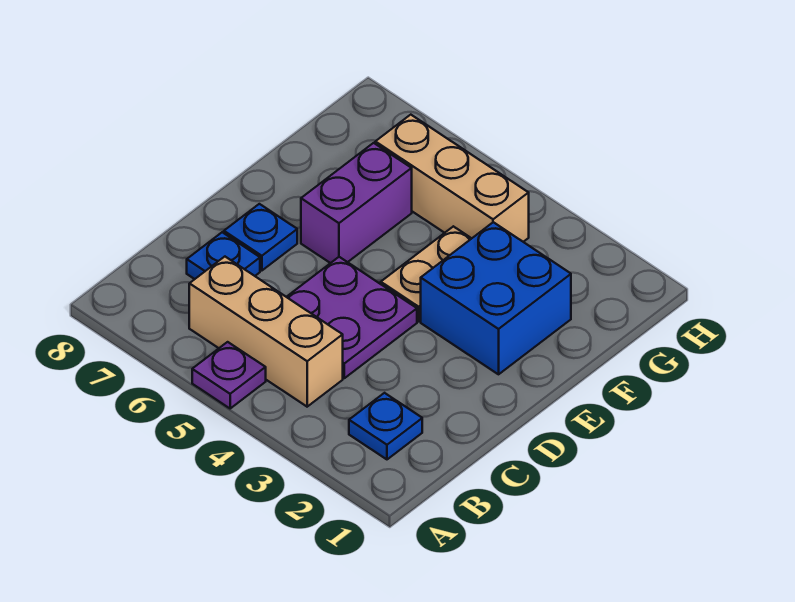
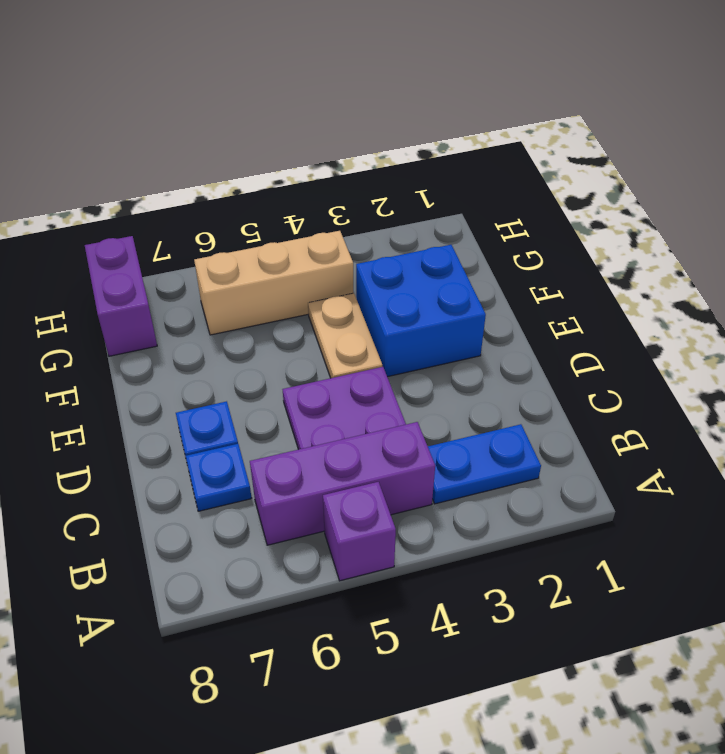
purple plate A5 level 1 -> purple brick A5 level 1
blue plate B2 level 1 -> blue plate B2:B3 level 1
tan brick B4:B6 level 1 -> purple brick B4:B6 level 1
purple brick E6:F6 level 1 -> purple brick G8:H8 level 1

